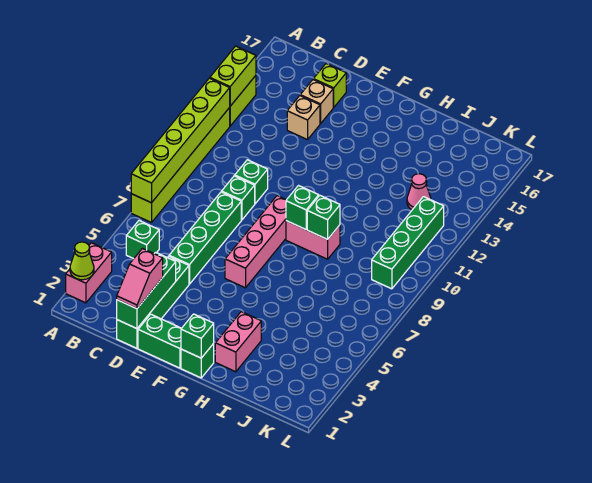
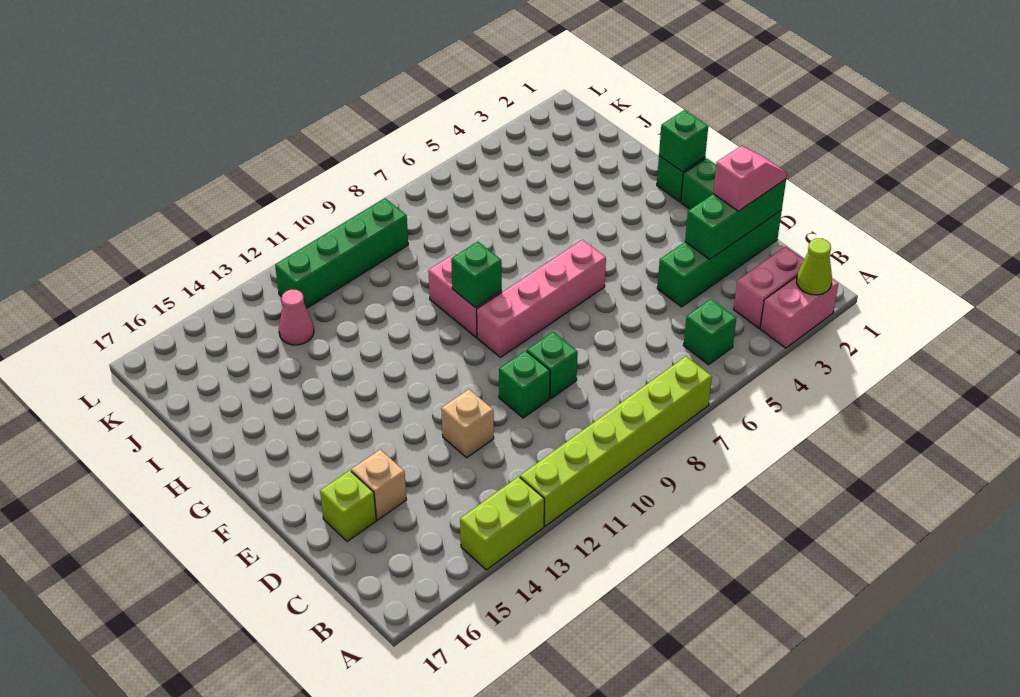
lime brick A7:A12 level 2 -> none
lime brick A13:A14 level 2 -> none
green brick D5:D8 level 1 -> none
tan brick D14 level 1 -> tan brick D12 level 1
pink brick H2:H3 level 1 -> pink brick B2:B3 level 1
green brick H9 level 2 -> none

